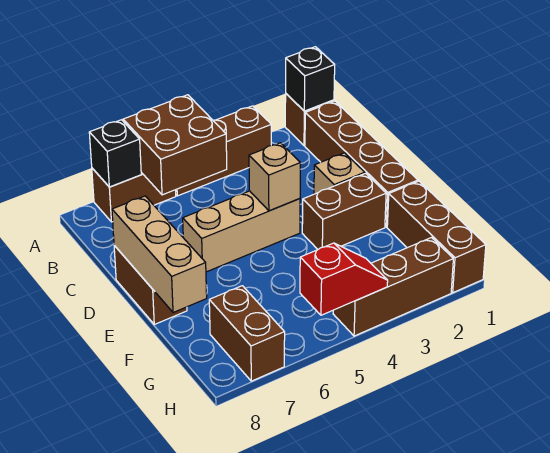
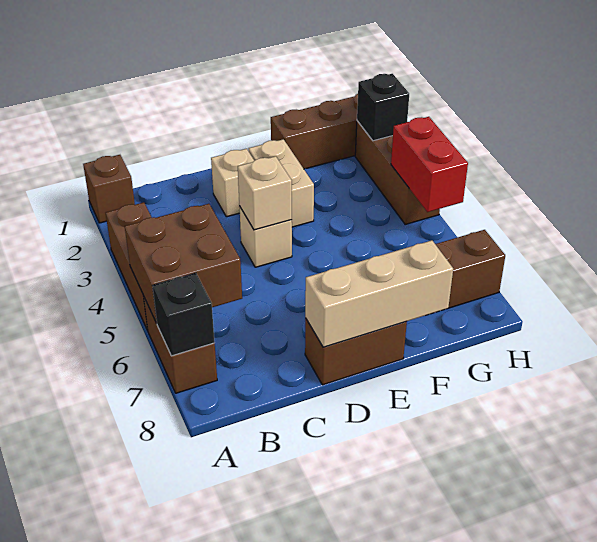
black brick A1 level 2 -> black brick H2 level 2
brown brick B1:E1 level 1 -> none
tan brick D4:D6 level 1 -> tan brick D4 level 1
brown brick E2:E3 level 1 -> tan brick E2:E3 level 1
red slope H4:H5 level 2 top 5 -> red brick H4:H5 level 2

